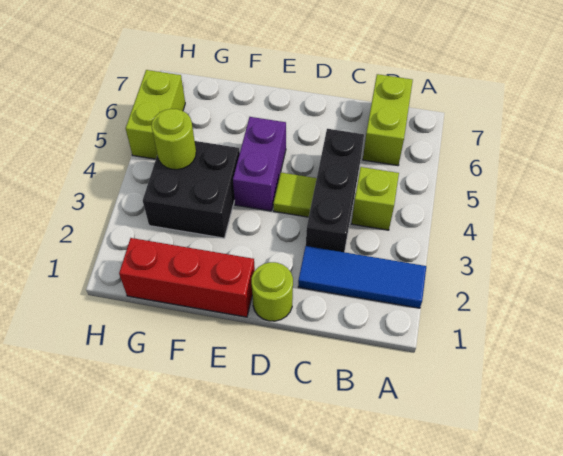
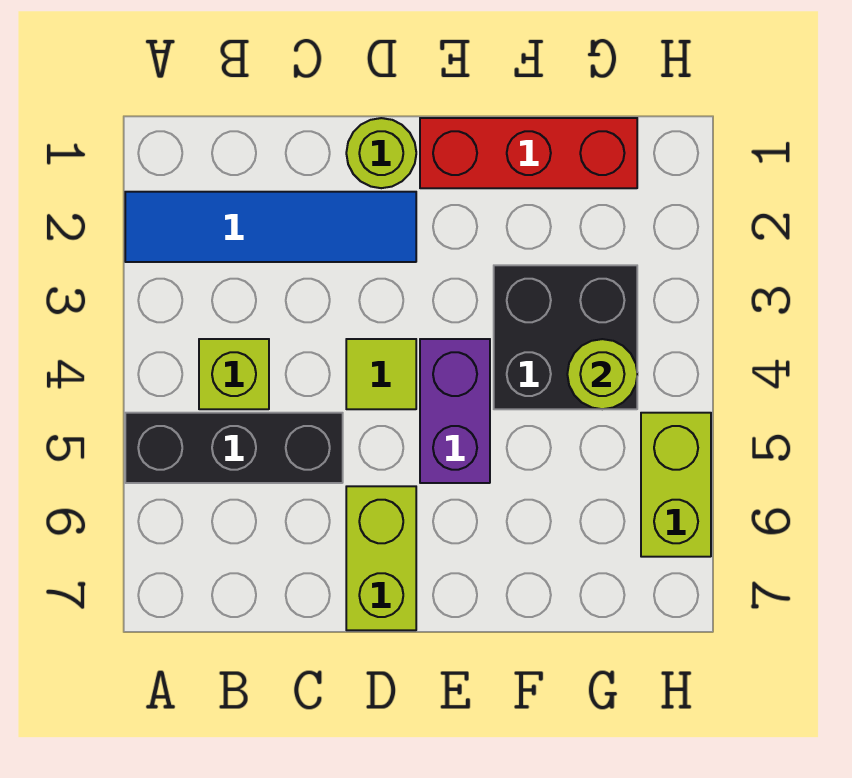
blue tile A2:C2 level 1 -> blue tile A2:D2 level 1
lime brick B6:B7 level 1 -> lime brick D6:D7 level 1
black brick C3:C5 level 1 -> black brick A5:C5 level 1

